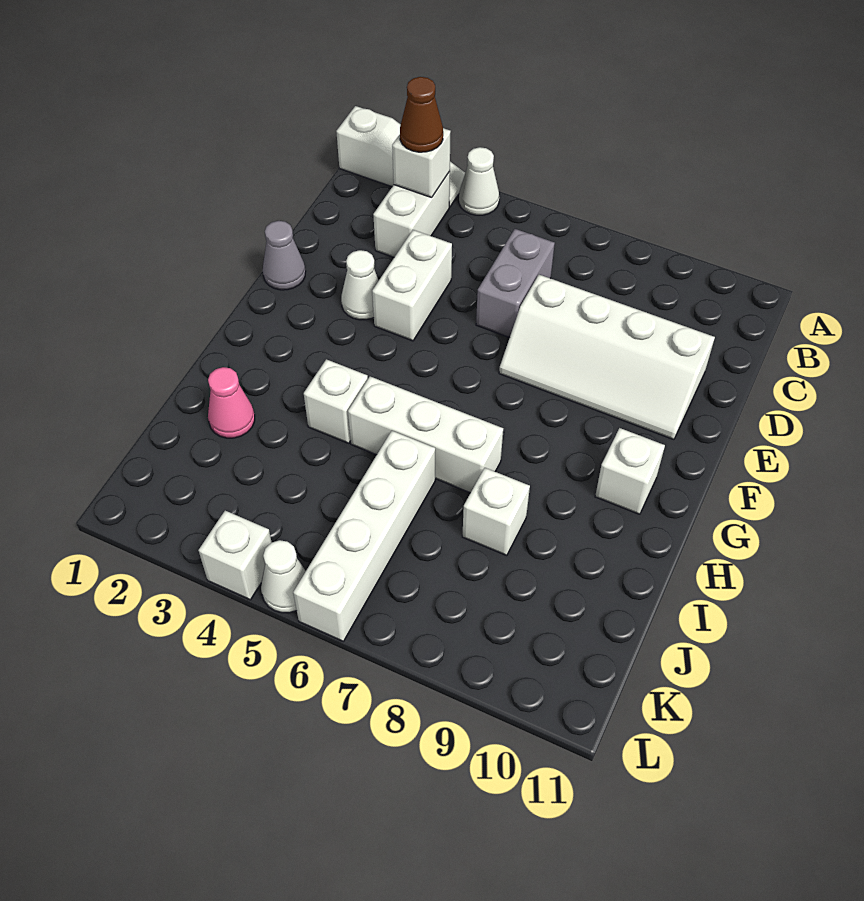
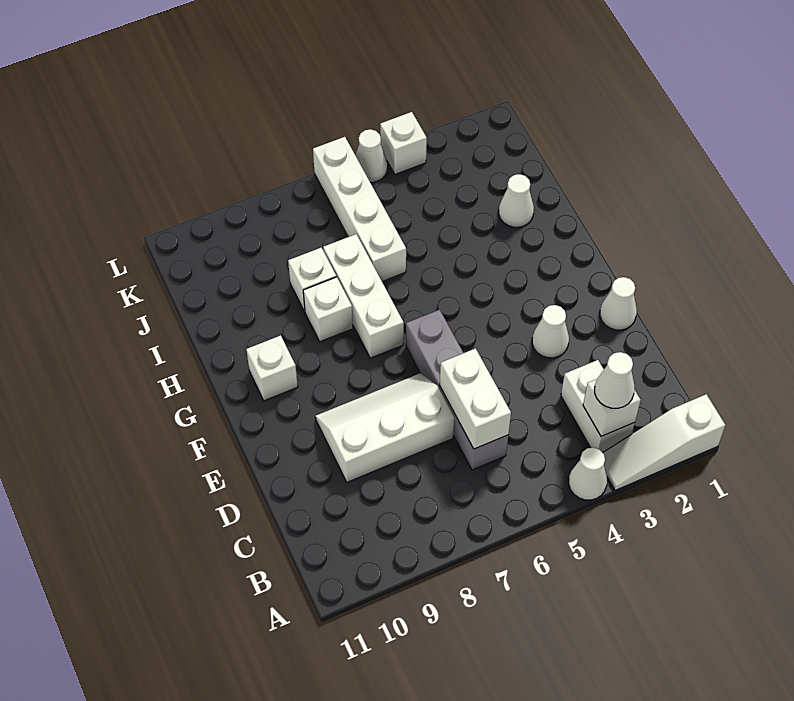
brown cone B3 level 3 -> white cone B3 level 3
grey brick C6:D6 level 1 -> grey brick C6:F6 level 1
white brick D4:E4 level 1 -> white brick C6:D6 level 2
white slope D7:E10 level 1 top D -> white slope D7:E9 level 1 top D
grey cone E1 level 1 -> white cone E1 level 1
white brick H4 level 1 -> white brick H8 level 1
white brick H5:H7 level 1 -> white brick G7:I7 level 1
pink cone I2 level 1 -> white cone I2 level 1

